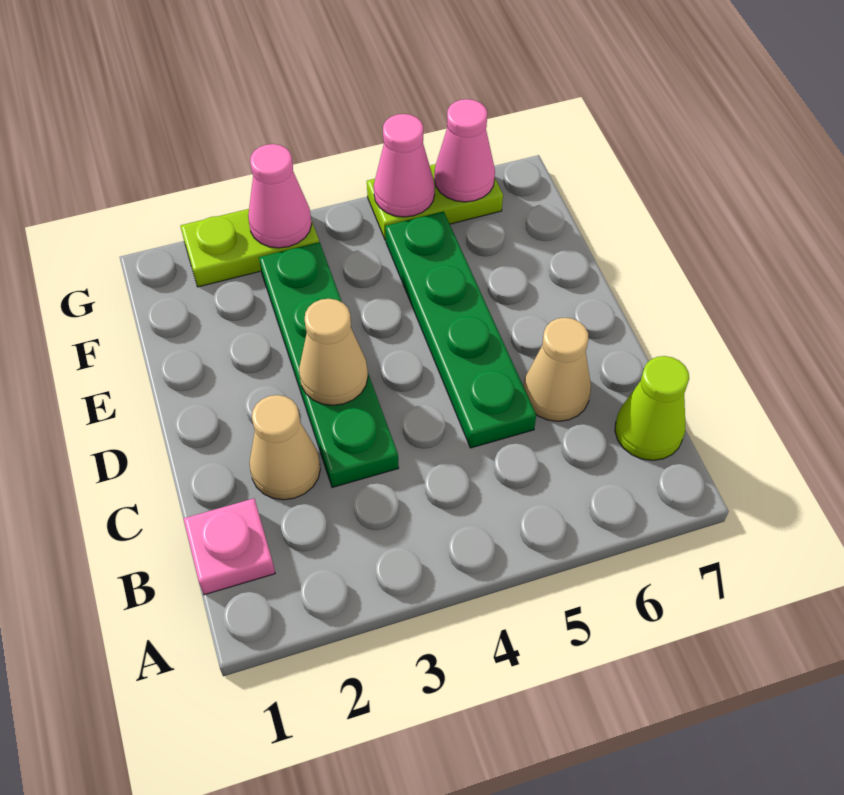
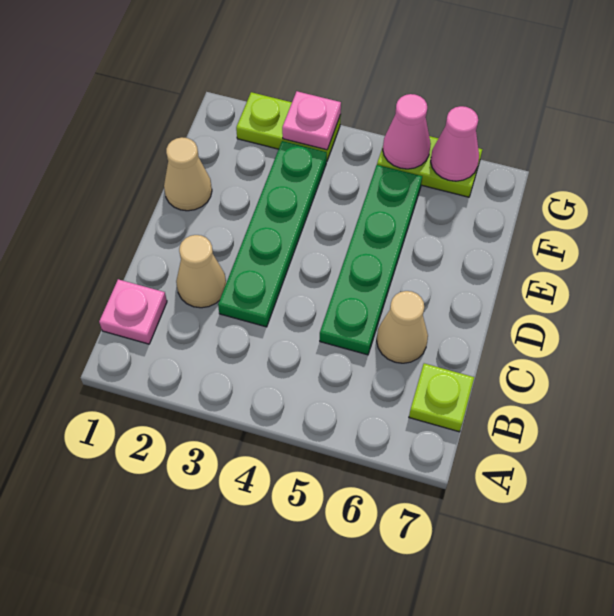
lime cone B7 level 1 -> lime plate B7 level 1
tan cone D3 level 2 -> tan cone E1 level 1
pink cone G3 level 2 -> pink plate G3 level 2

